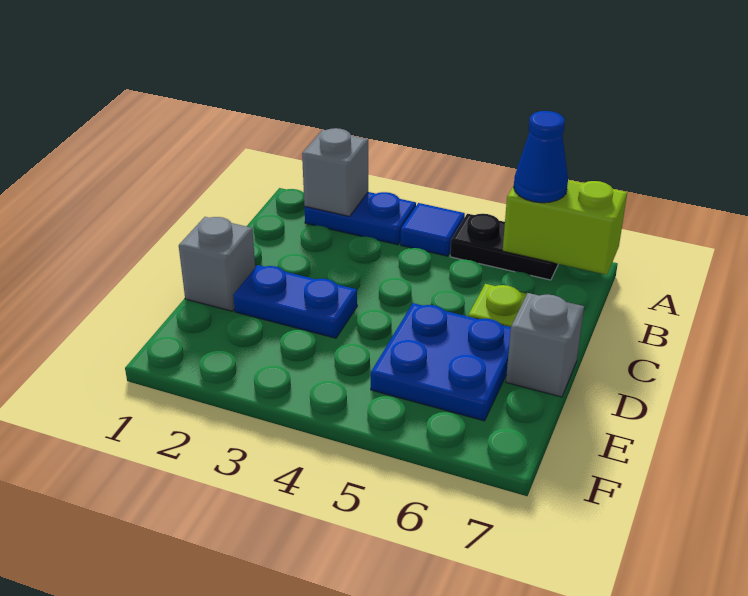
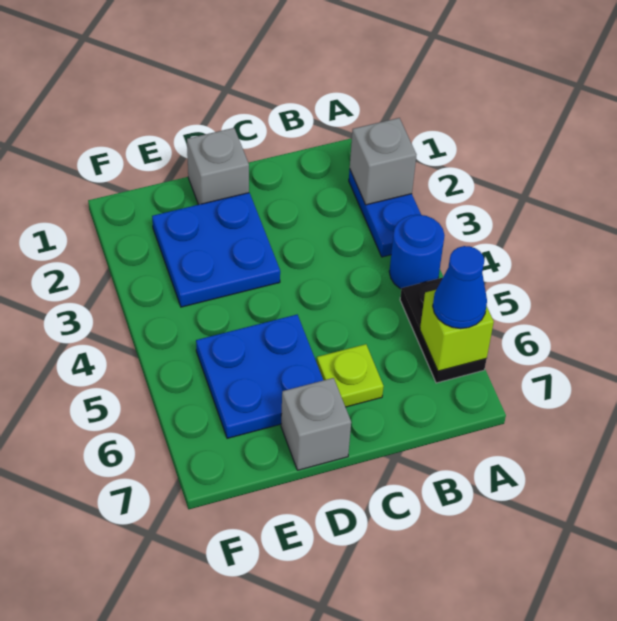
blue tile A4 level 1 -> blue round brick A4 level 1
lime brick A6:A7 level 2 -> lime brick A6 level 2
blue plate D2:D3 level 1 -> blue plate D2:E3 level 1

